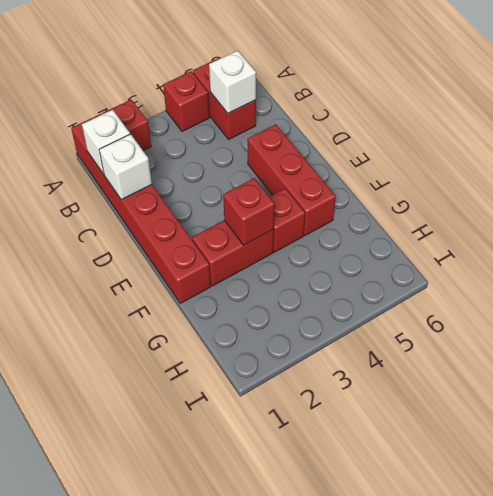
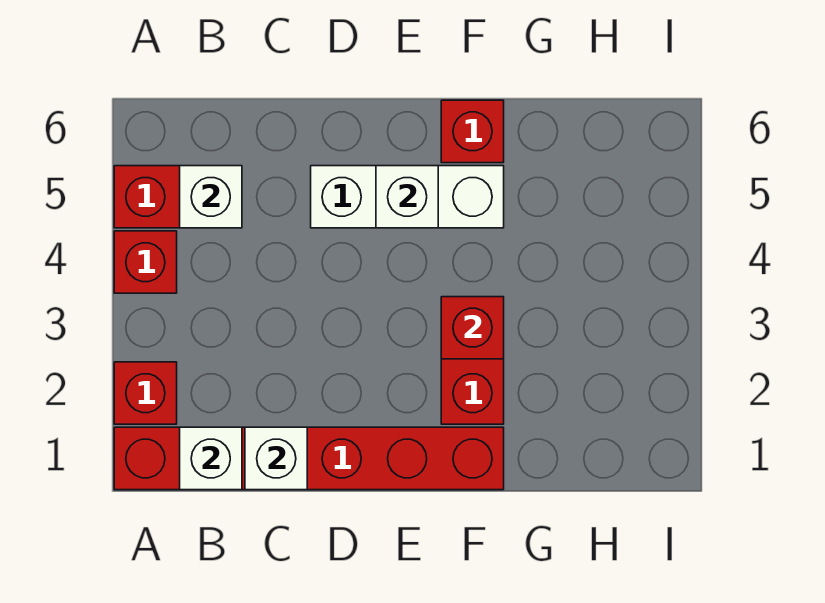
red brick D5:F5 level 1 -> white brick D5:F5 level 1
none -> white brick E5 level 2
red brick F4 level 1 -> red brick F6 level 1

